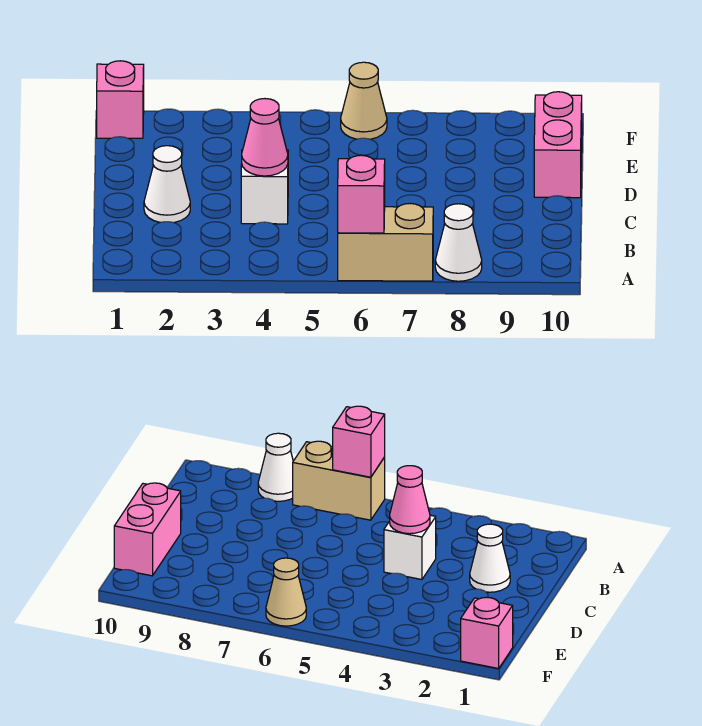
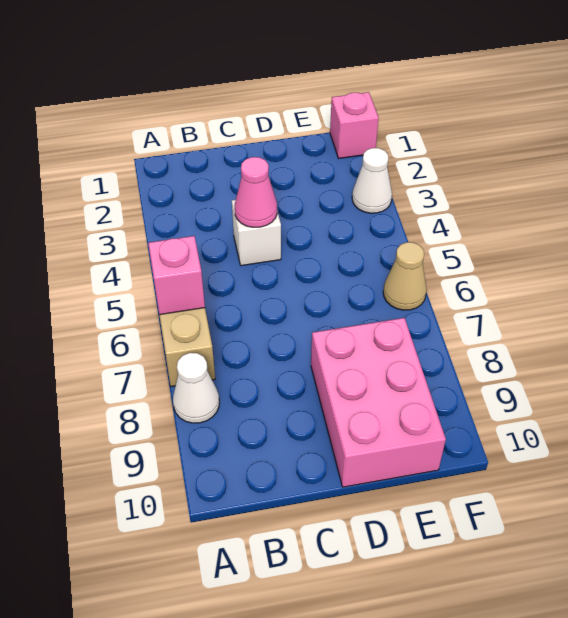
white cone C2 level 1 -> white cone F3 level 1
pink brick D10:E10 level 1 -> pink brick D8:E10 level 1

